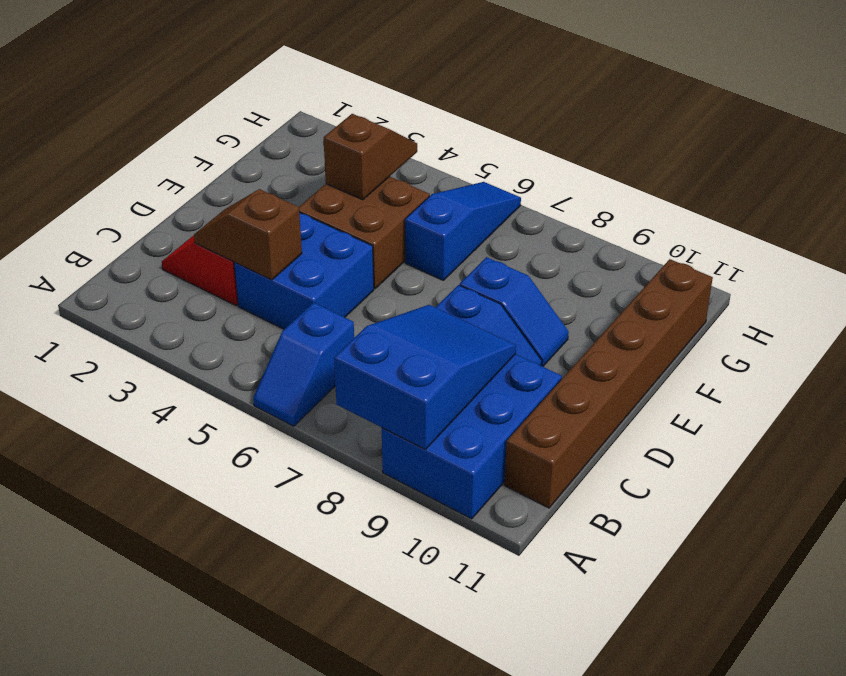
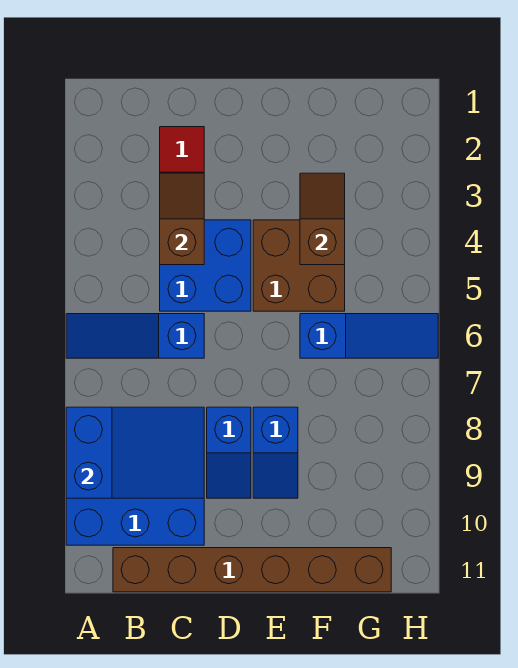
blue slope A6:B6 level 1 top B -> blue slope A6:C6 level 1 top C
brown slope F4:G4 level 2 top F -> brown slope F3:F4 level 2 top 4

